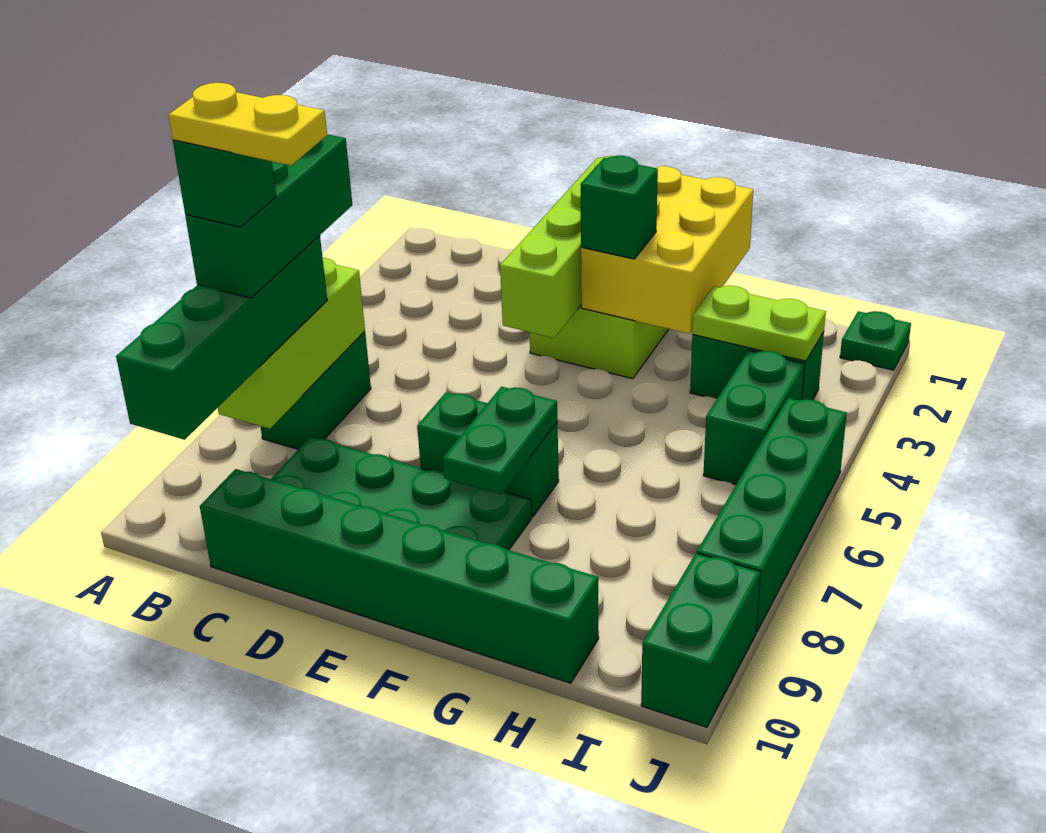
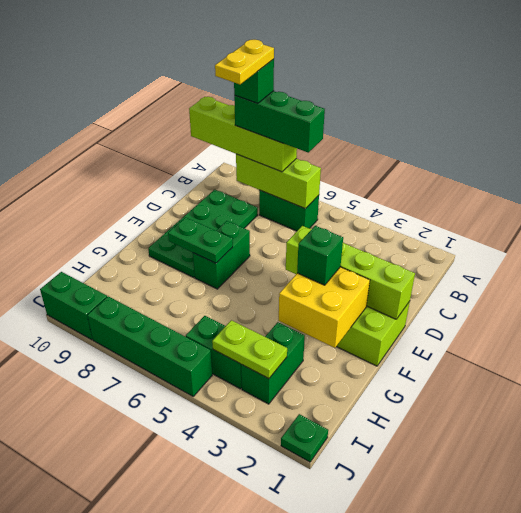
green brick B7:B10 level 3 -> lime brick B7:B10 level 3
green brick C10:H10 level 1 -> none
yellow brick F1:G3 level 2 -> yellow brick F2:G3 level 2
lime plate H3:I3 level 2 -> lime plate I3:I4 level 2

